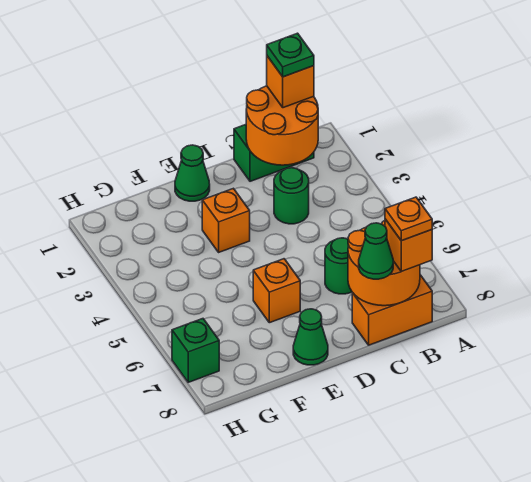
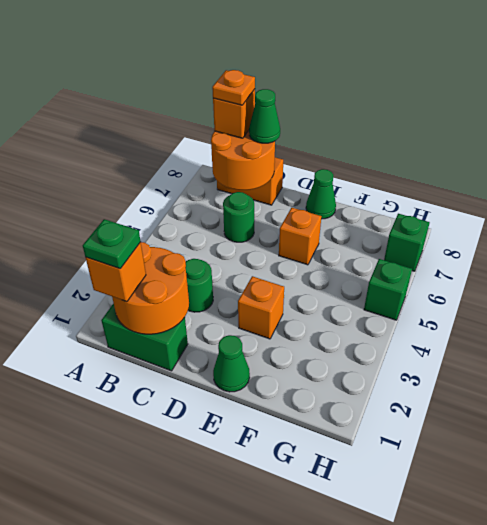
none -> green brick H5 level 1

